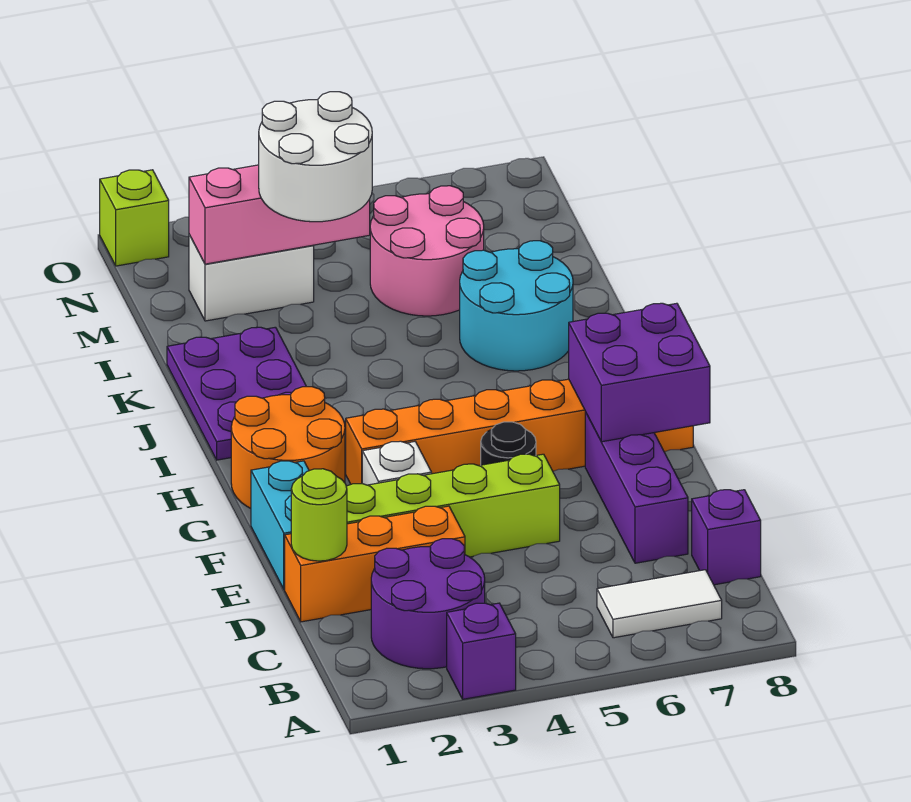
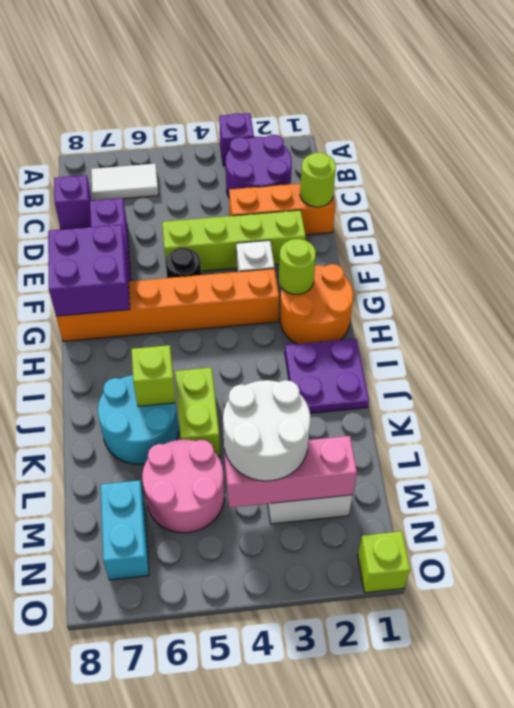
cyan brick E1:F1 level 1 -> cyan brick M7:N7 level 1
none -> lime round brick G2 level 2
purple plate I1:K2 level 1 -> purple plate I1:J2 level 1
none -> lime brick J5:K5 level 1
none -> lime brick J6 level 2

